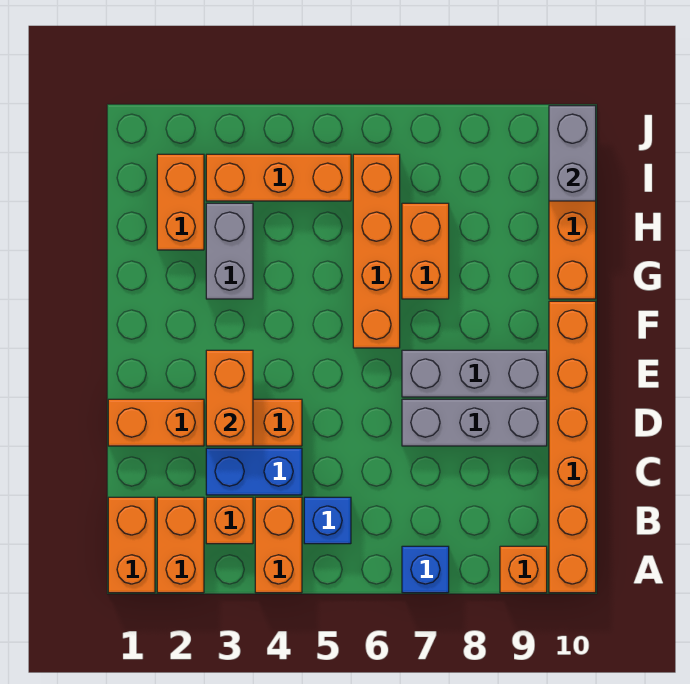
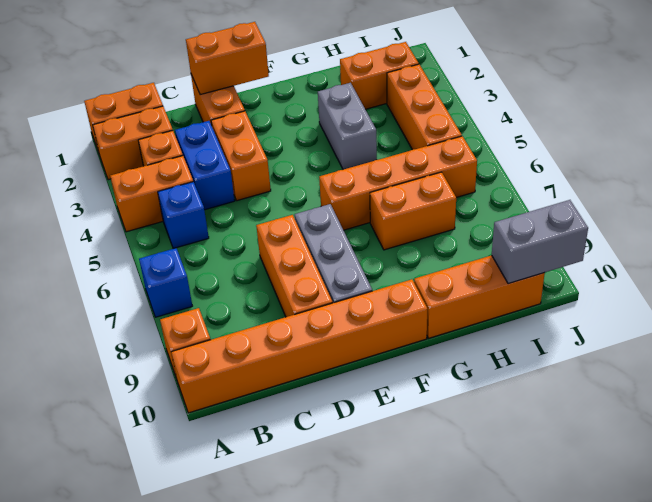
orange brick D3:E3 level 2 -> orange brick D1:E1 level 2
grey brick D7:D9 level 1 -> orange brick D7:D9 level 1
grey brick G3:H3 level 1 -> grey brick G3:G4 level 1

